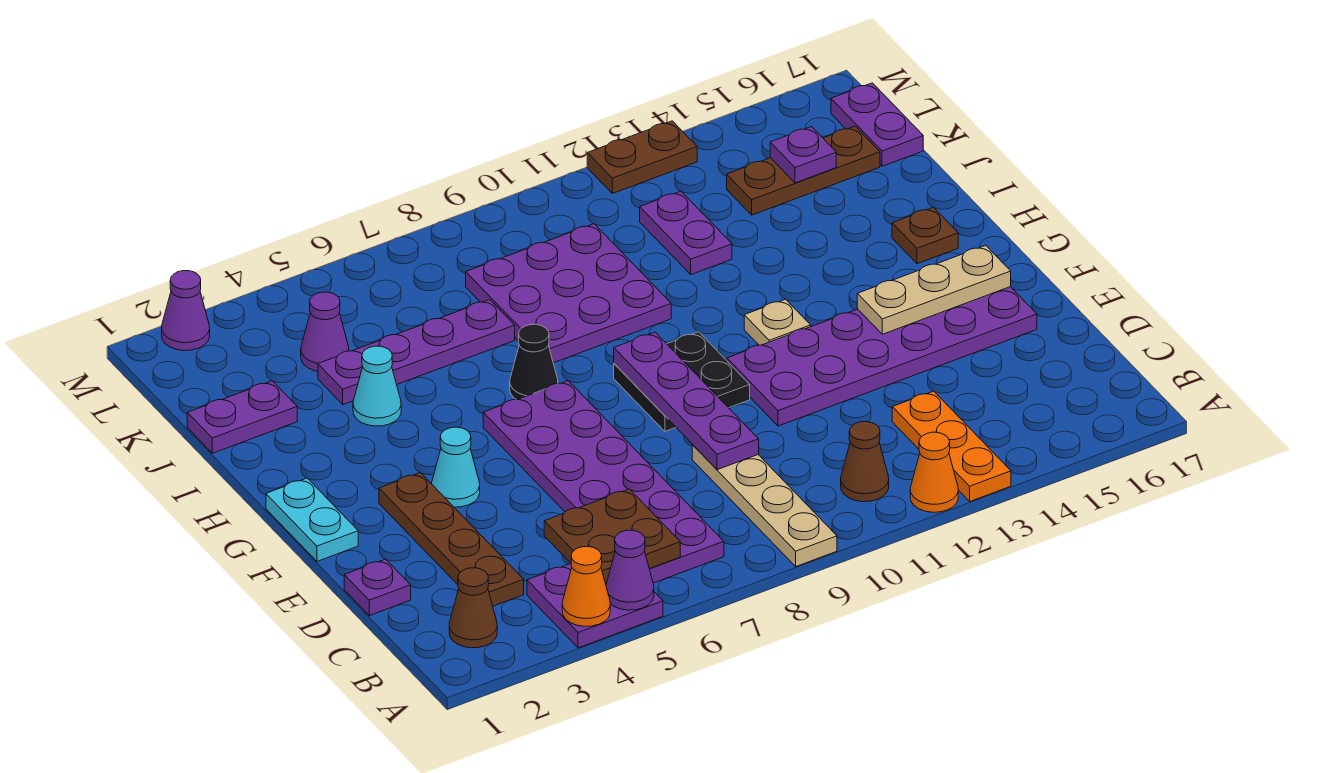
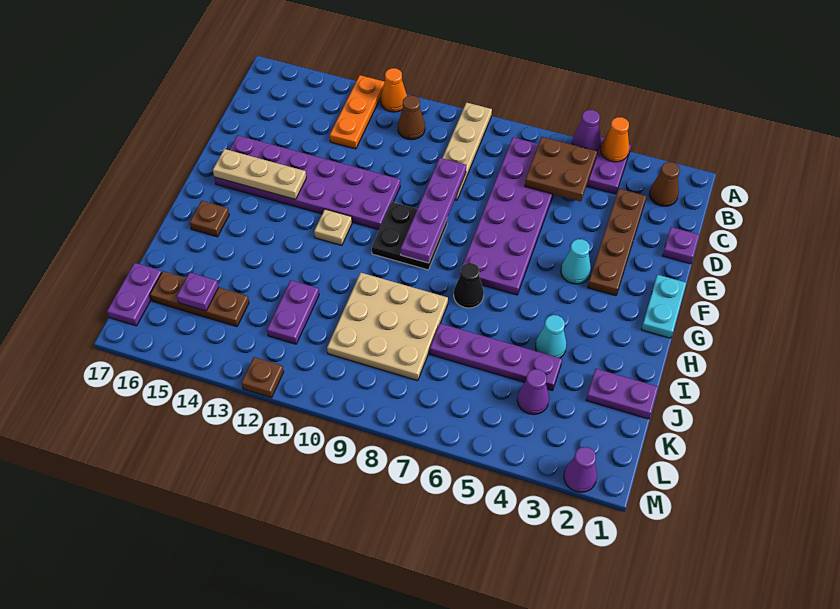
purple plate I8:K10 level 1 -> tan plate I8:K10 level 1
brown plate M12:M13 level 1 -> brown plate M12 level 1

